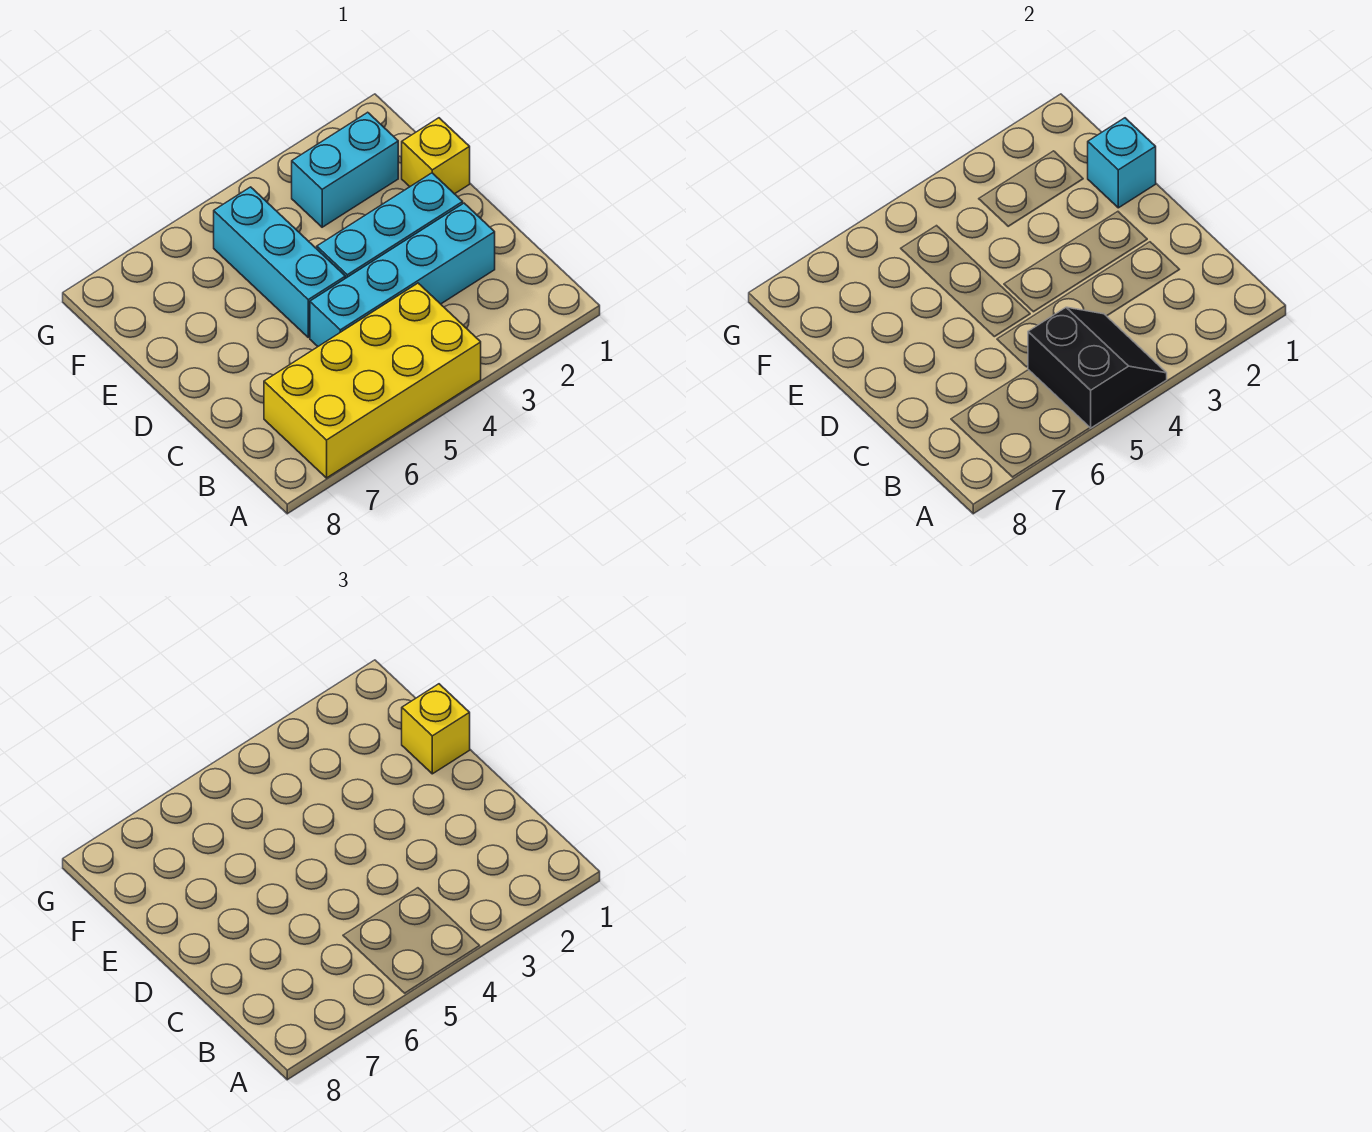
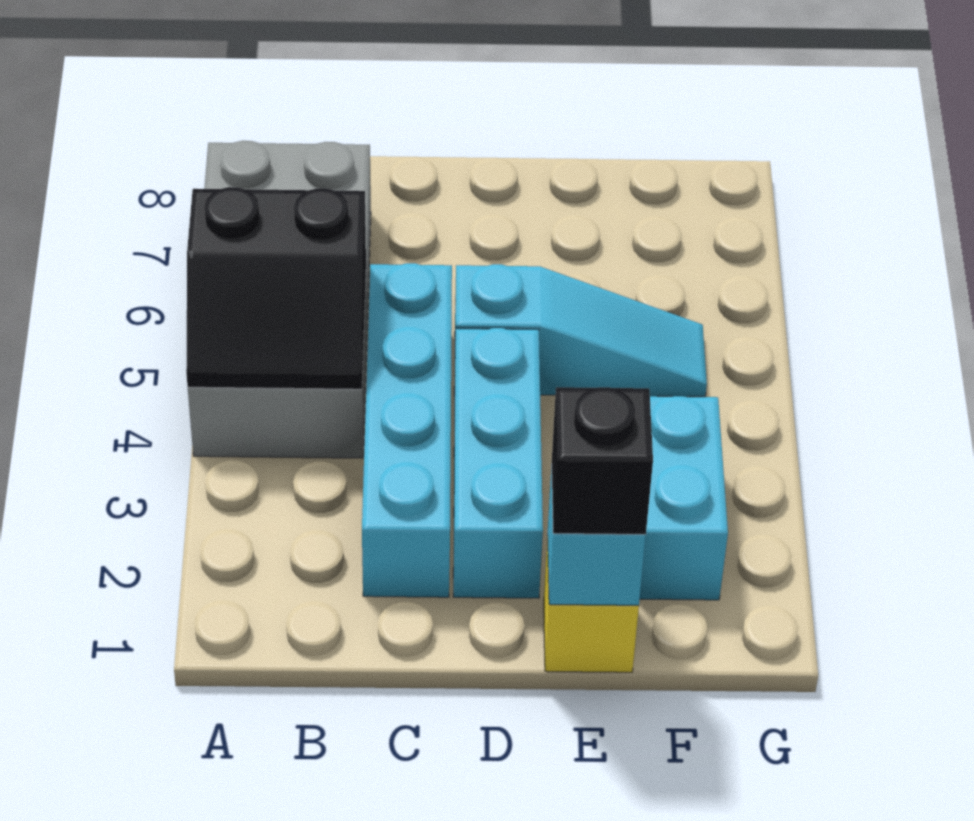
yellow brick A4:B7 level 1 -> grey brick A4:B7 level 1
cyan brick D5:F5 level 1 -> cyan slope D5:F5 level 1 top D
yellow brick E1 level 3 -> black brick E1 level 3

